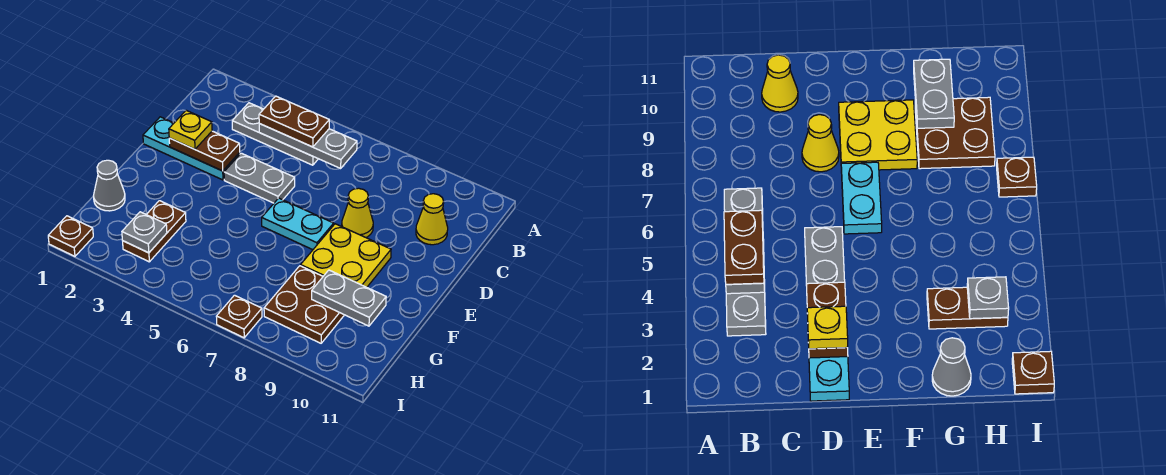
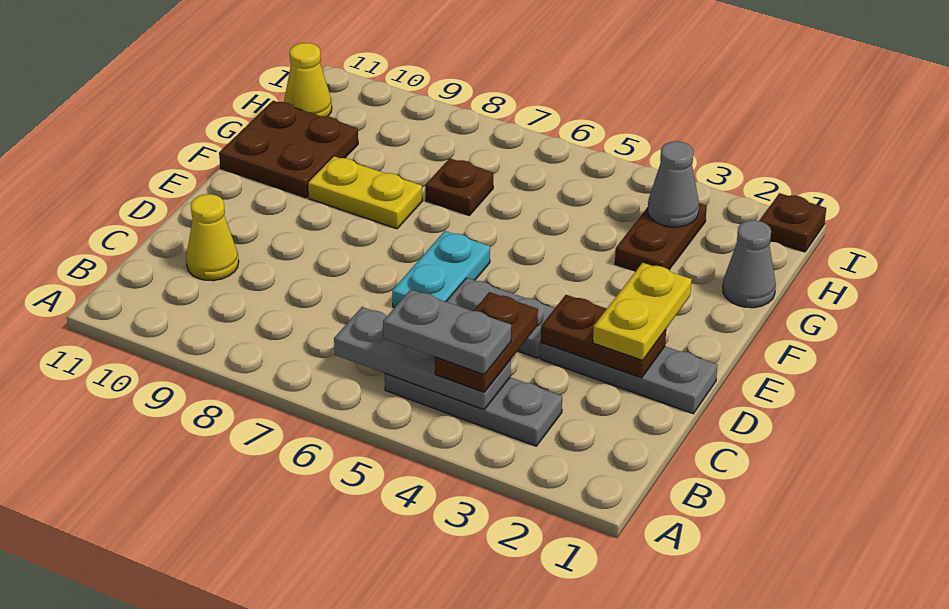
brown plate B4:B5 level 3 -> brown plate B4:C4 level 3
cyan plate D1:D3 level 1 -> grey plate D1:D3 level 1
yellow plate D2 level 3 -> yellow plate D2:E2 level 3
yellow cone D8 level 1 -> yellow cone H11 level 1
cyan plate E6:E7 level 1 -> cyan plate D6:E6 level 1
yellow plate E8:F9 level 1 -> yellow plate F8:F9 level 1
brown plate G8:H9 level 1 -> brown plate F10:G11 level 1
grey plate G9:G10 level 2 -> grey plate B4:B5 level 4
grey plate H3 level 2 -> grey cone H3 level 2
brown plate I7 level 1 -> brown plate G7 level 1

